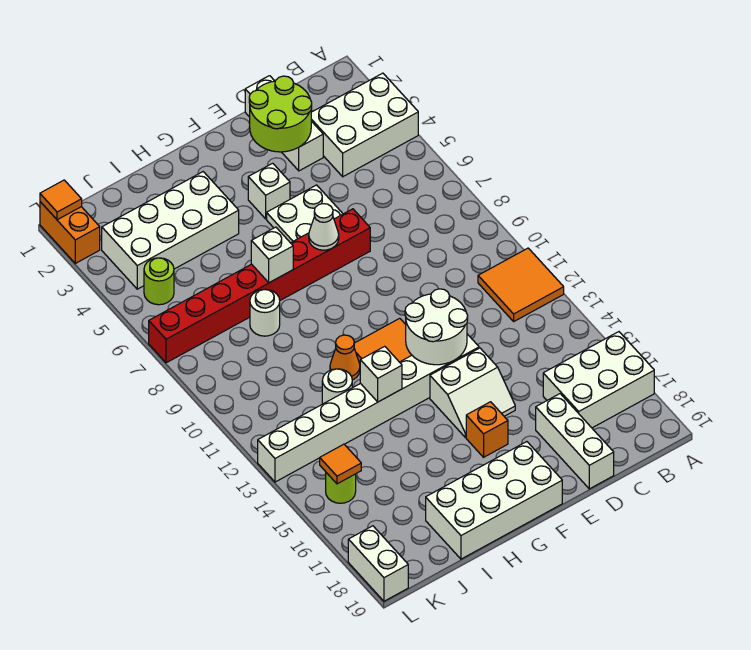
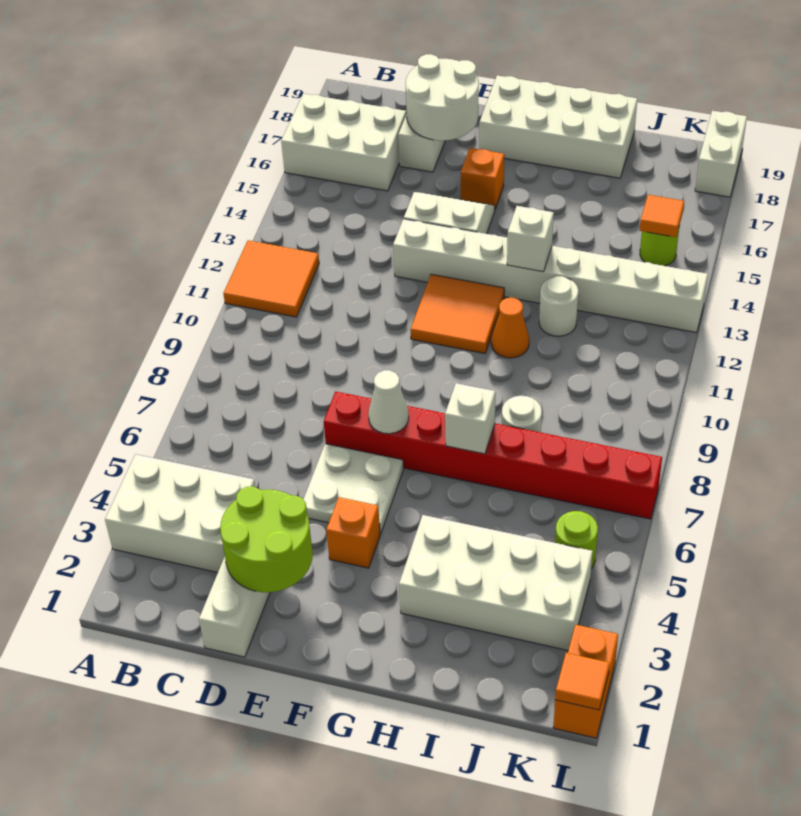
white round brick E12:F13 level 2 -> white round brick D17:E18 level 2
white brick F4 level 1 -> orange brick F4 level 1

